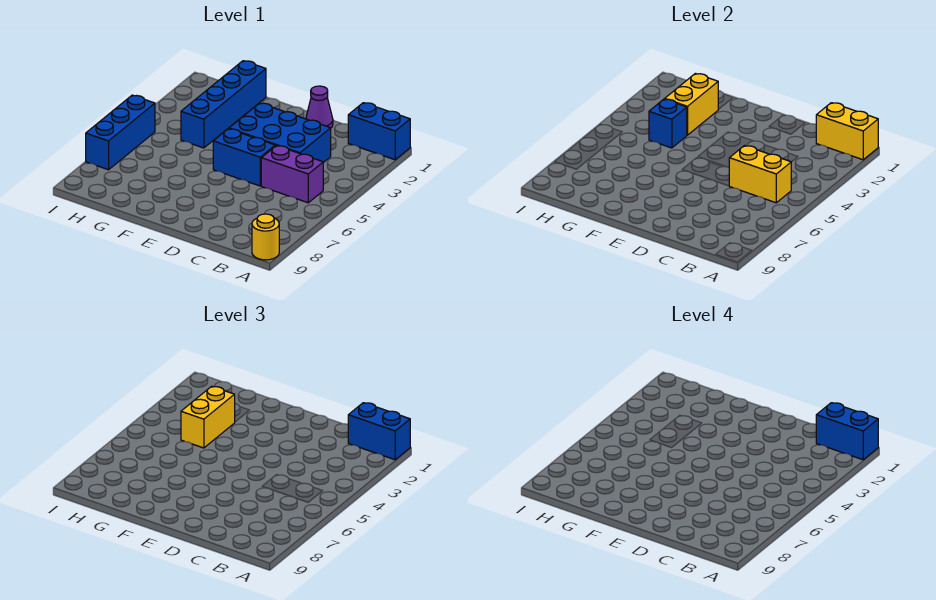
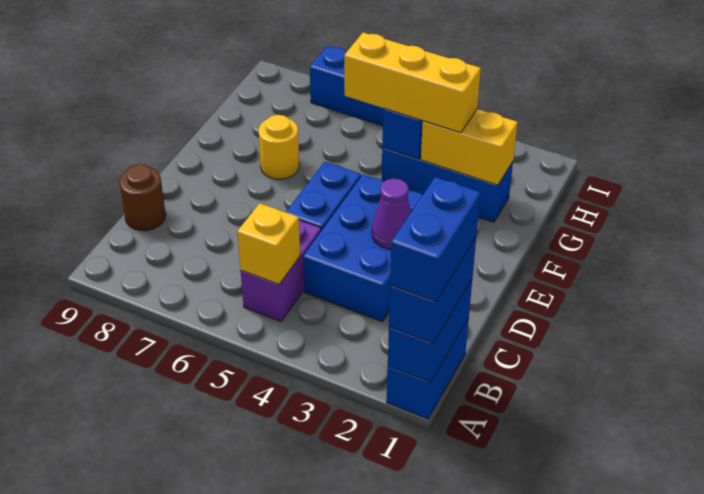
yellow brick A1:B1 level 2 -> blue brick A1:B1 level 2
yellow round brick A9 level 1 -> yellow round brick F7 level 1
yellow brick B5:C5 level 2 -> yellow brick B5 level 2
none -> brown round brick C9 level 1
purple cone D1 level 1 -> purple cone D3 level 2
blue brick G1:G4 level 1 -> blue brick G2:G4 level 1
yellow brick G3:G4 level 3 -> yellow brick G3:G5 level 3

